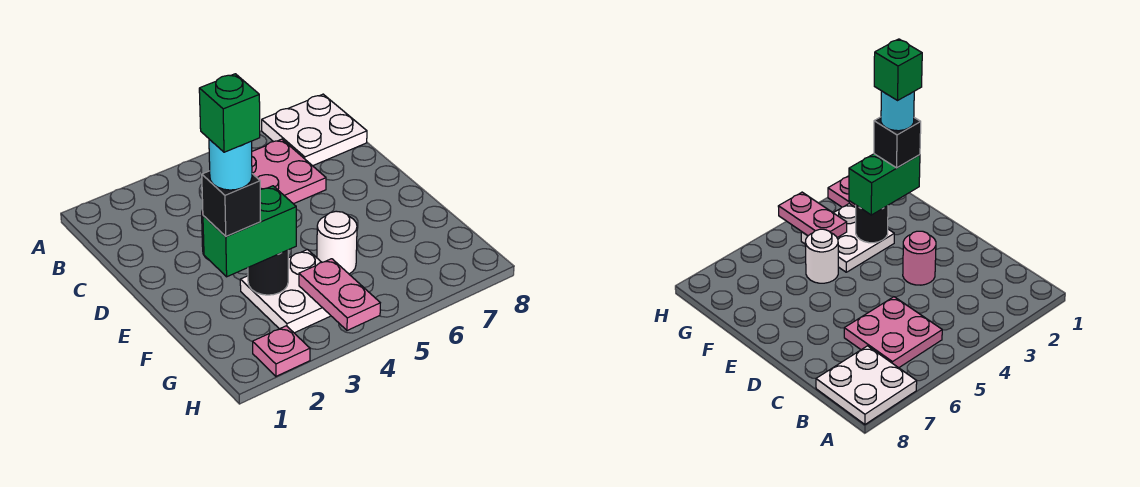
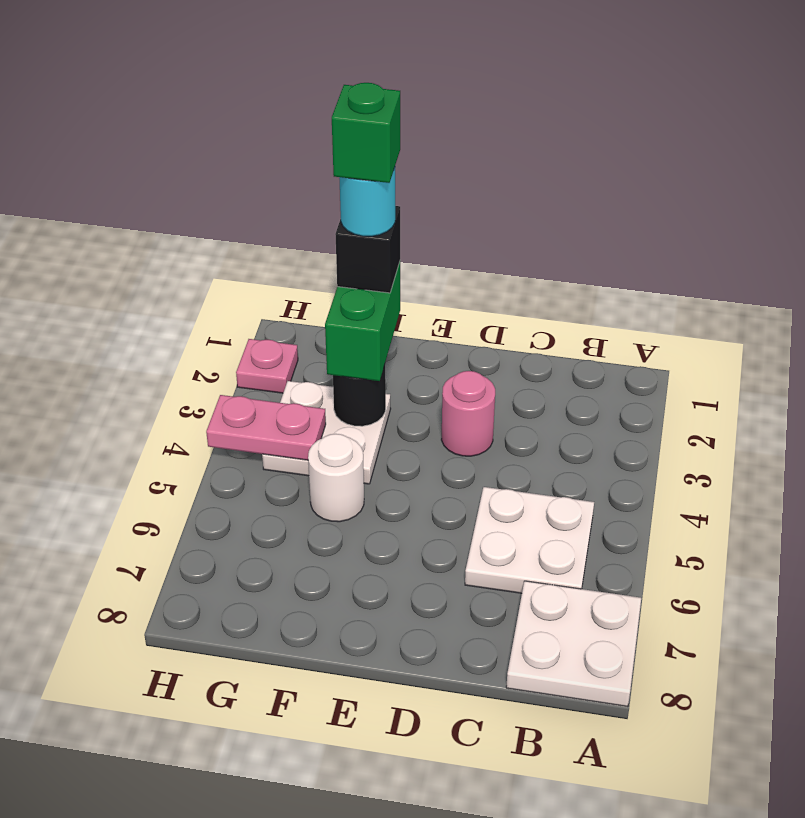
pink plate B5:C6 level 1 -> white plate B5:C6 level 1

